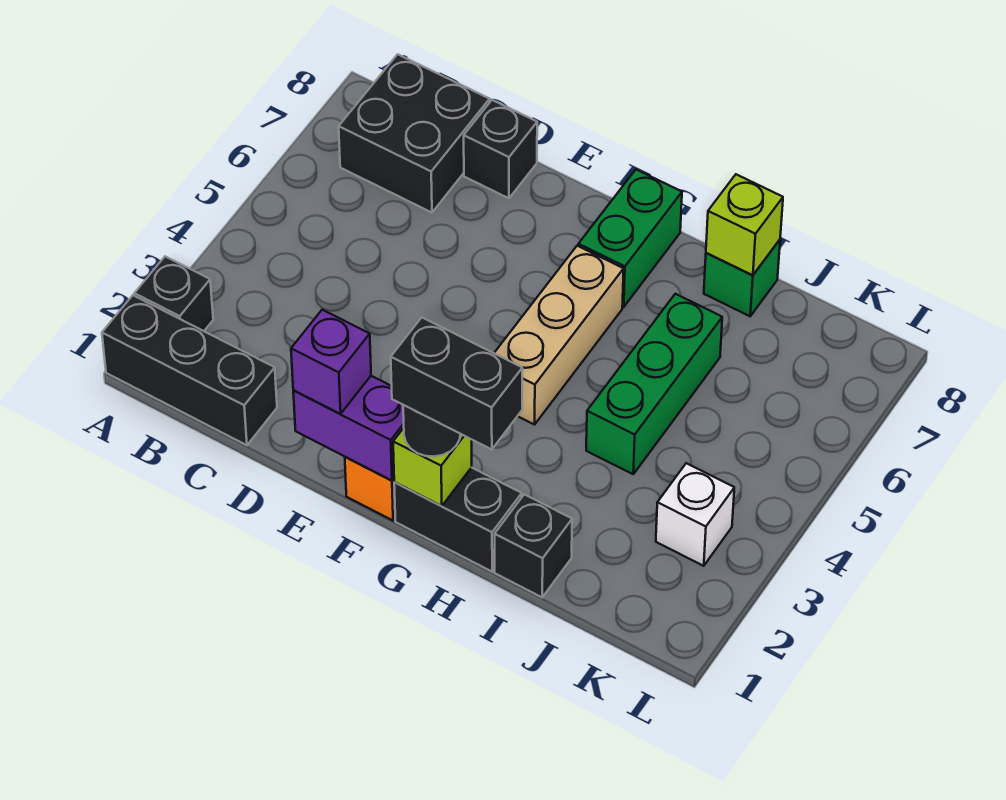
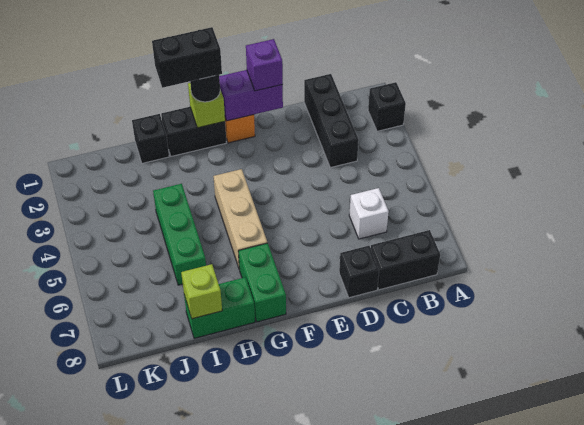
black brick A1:C1 level 1 -> black brick C1:C3 level 1
black brick B7:C8 level 1 -> black brick B8:C8 level 1
green brick I8 level 1 -> green brick H8:I8 level 1
white brick K3 level 1 -> white brick C6 level 1

